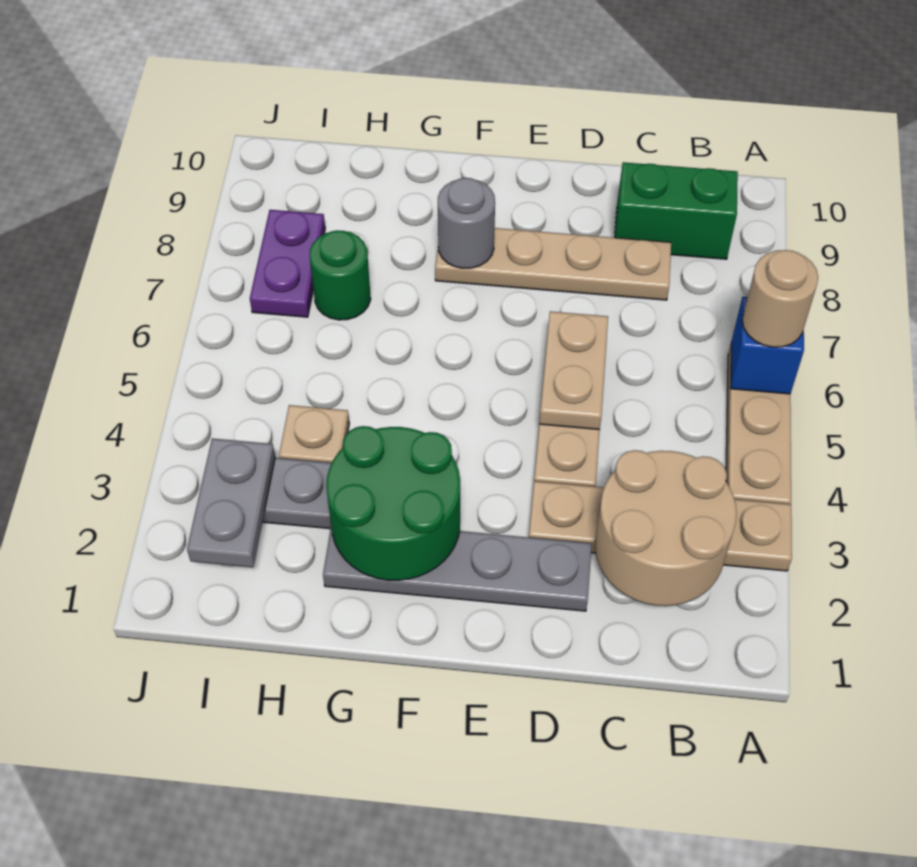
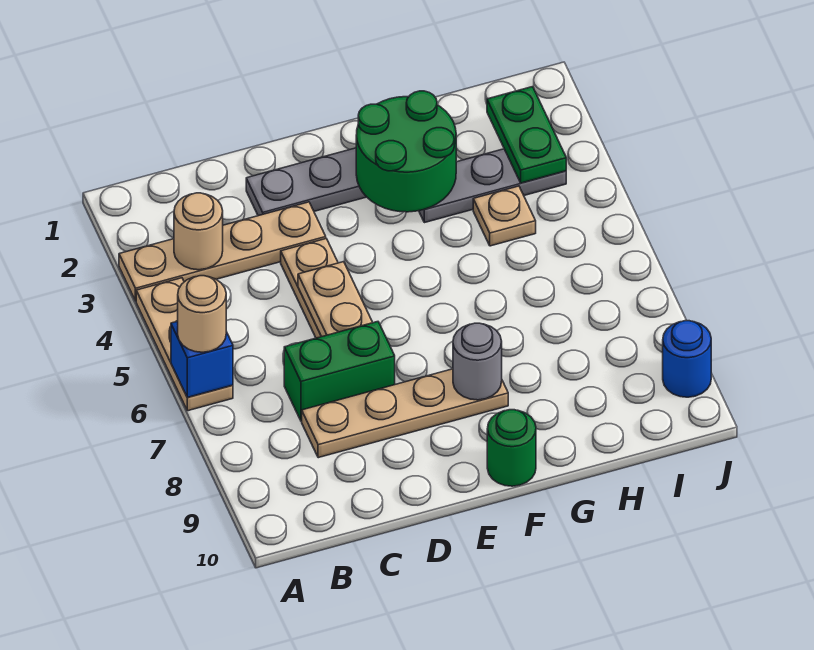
tan round brick B2:C3 level 2 -> tan round brick B3 level 2
green brick B9:C9 level 1 -> green brick C7:D7 level 1
green round brick H7 level 1 -> green round brick F10 level 1
grey plate I2:I3 level 2 -> green plate I2:I3 level 2
purple plate I7:I8 level 1 -> none
none -> blue round brick J9 level 1

